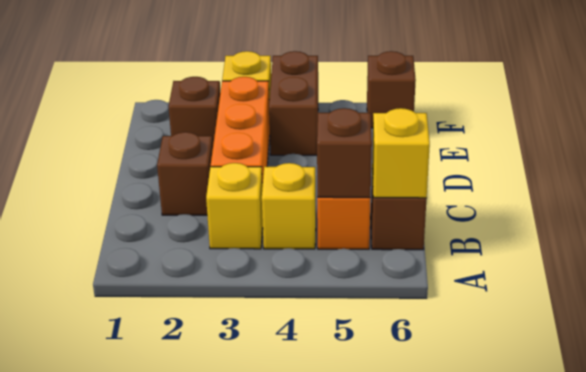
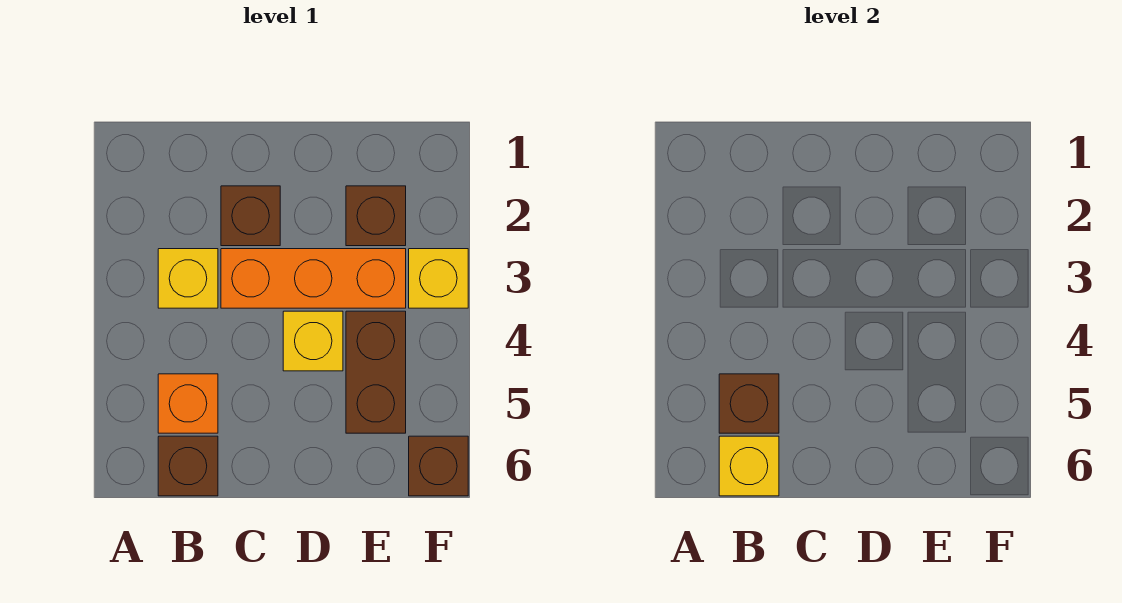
yellow brick B4 level 1 -> yellow brick D4 level 1
brown brick E4:F4 level 1 -> brown brick E4:E5 level 1

